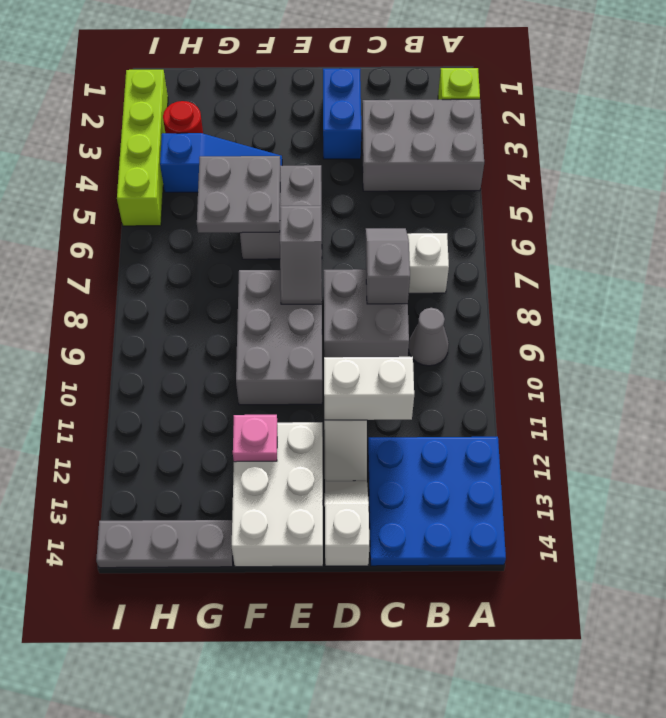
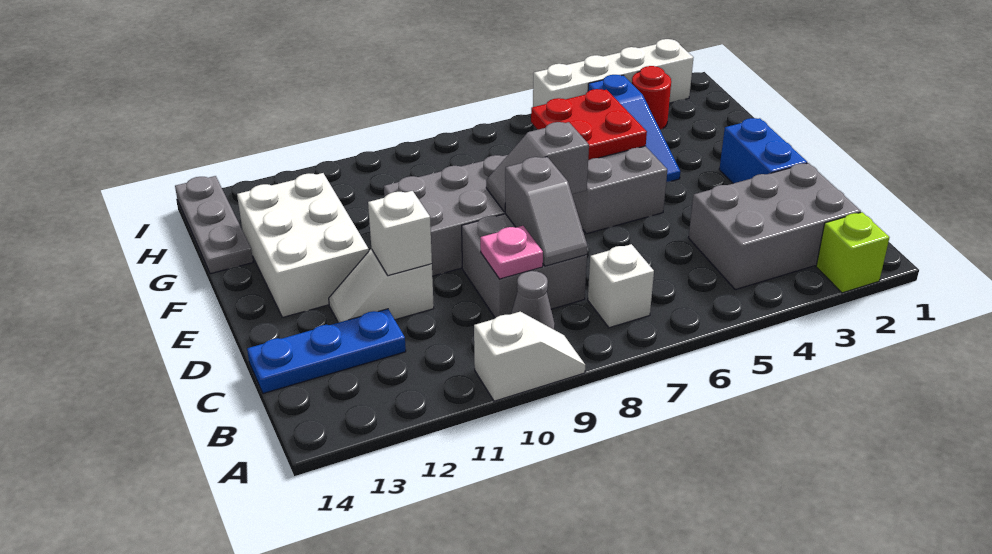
grey brick A3:C4 level 1 -> grey brick B2:C4 level 1
blue plate A12:C14 level 1 -> blue plate C12:C14 level 1
grey slope C7:C8 level 2 top 8 -> grey slope C8:D8 level 2 top D
white brick C11:D11 level 2 -> white brick D11 level 2
blue brick D2:D3 level 1 -> blue brick D2:E2 level 1
white slope D13:D14 level 1 top 14 -> white slope A9:A10 level 1 top 10
white brick E12:F14 level 1 -> white brick E12:G13 level 1
grey plate F5:G6 level 2 -> red plate F5:G6 level 2
pink plate F12 level 2 -> pink plate C9 level 2
lime brick I2:I5 level 1 -> white brick I2:I5 level 1

